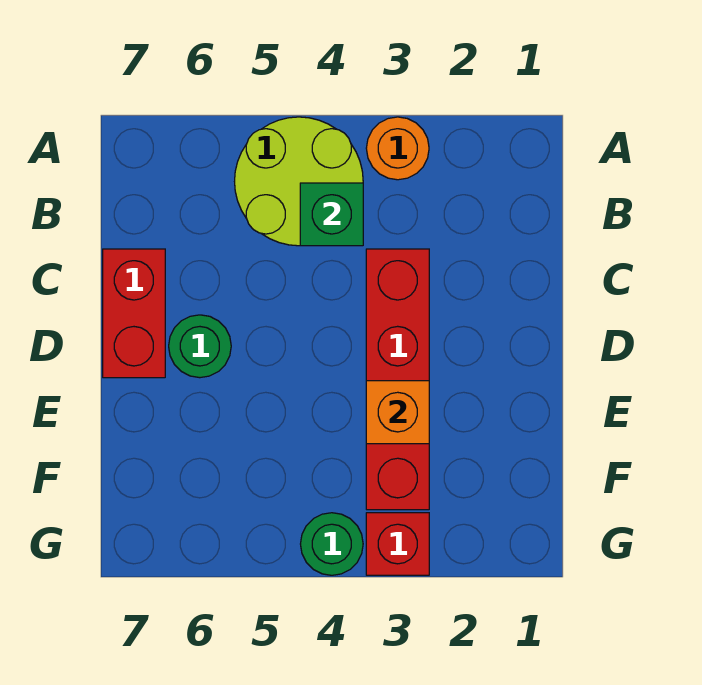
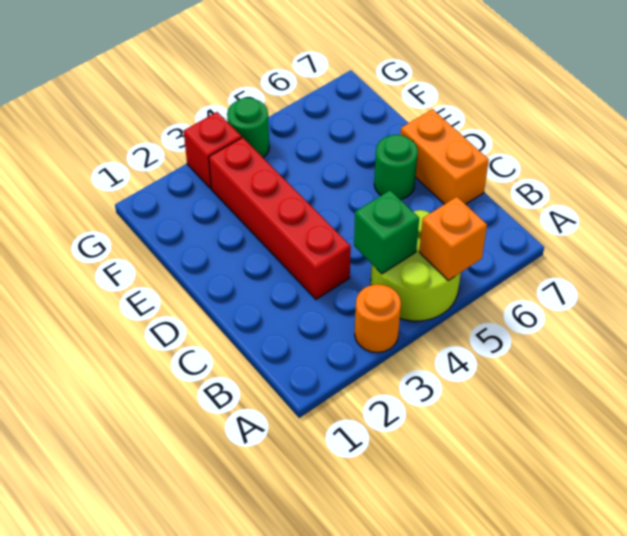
red brick C7:D7 level 1 -> orange brick C7:D7 level 1
orange brick E3 level 2 -> orange brick A5 level 2

